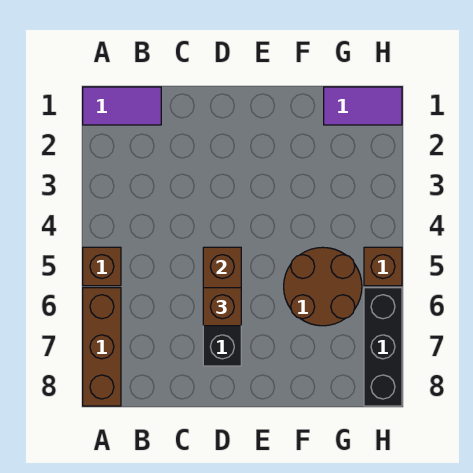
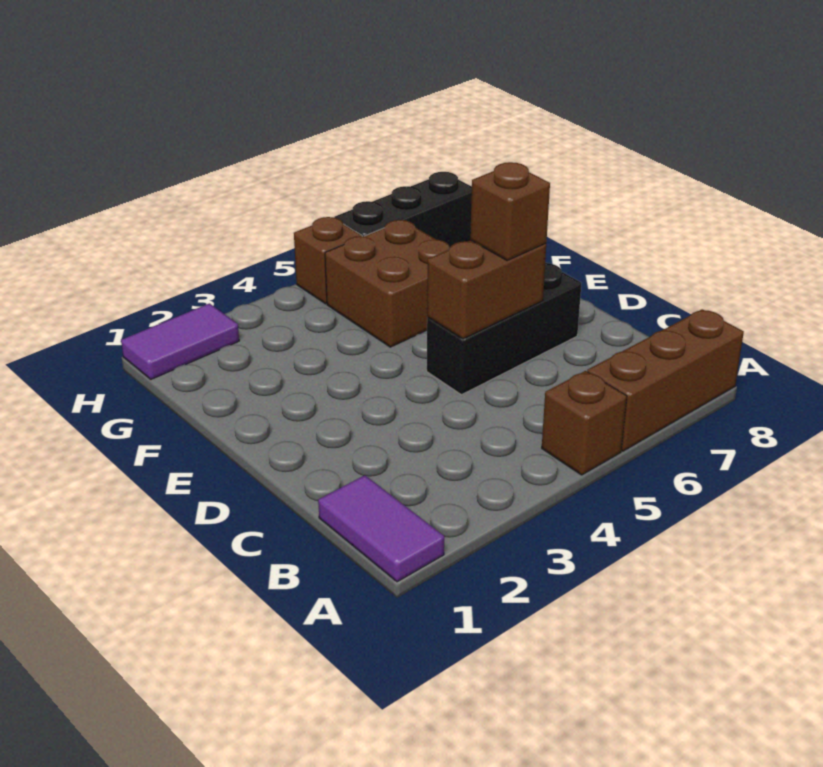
brown round brick F5:G6 level 1 -> brown brick F5:G6 level 1
purple tile G1:H1 level 1 -> purple tile H1:H2 level 1

